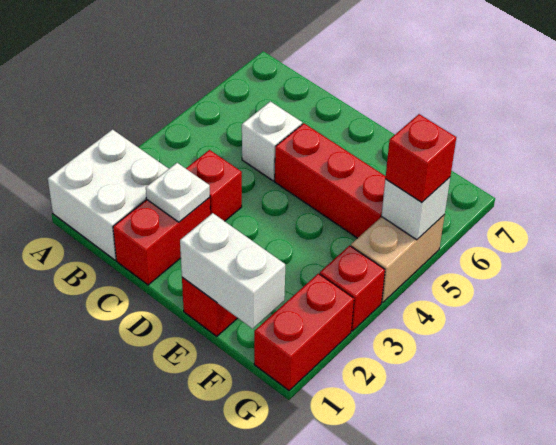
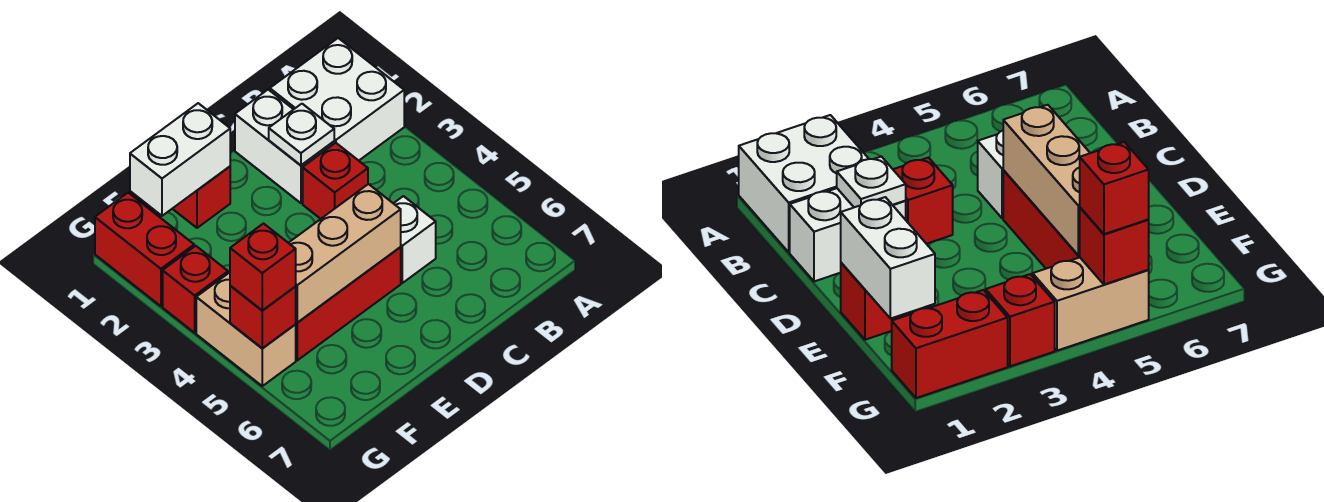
red brick C1:C2 level 1 -> white brick C1:C2 level 1
none -> tan brick D5:F5 level 2
white brick G5 level 2 -> red brick G5 level 2

